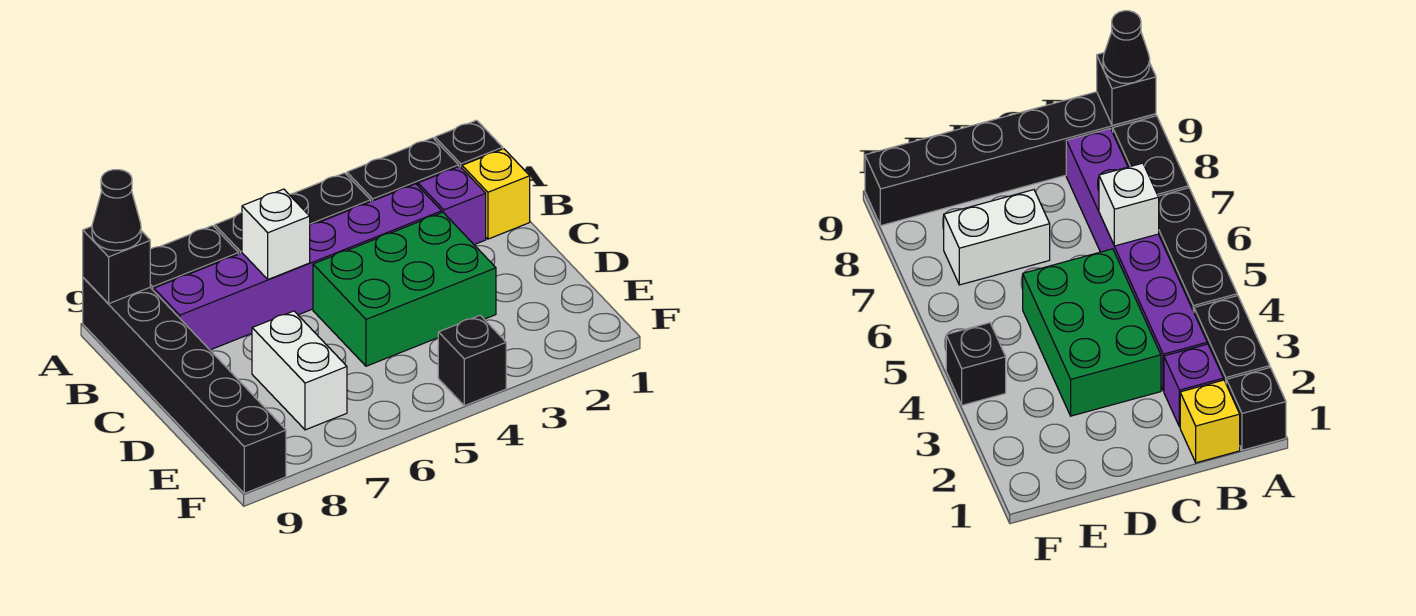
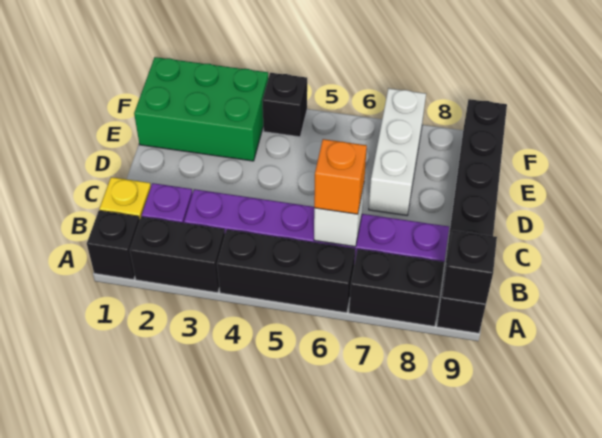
black cone A9 level 3 -> none
none -> orange brick B6 level 3
green brick C3:D5 level 1 -> green brick E1:F3 level 1
white brick D7:E7 level 1 -> white brick D7:F7 level 1

